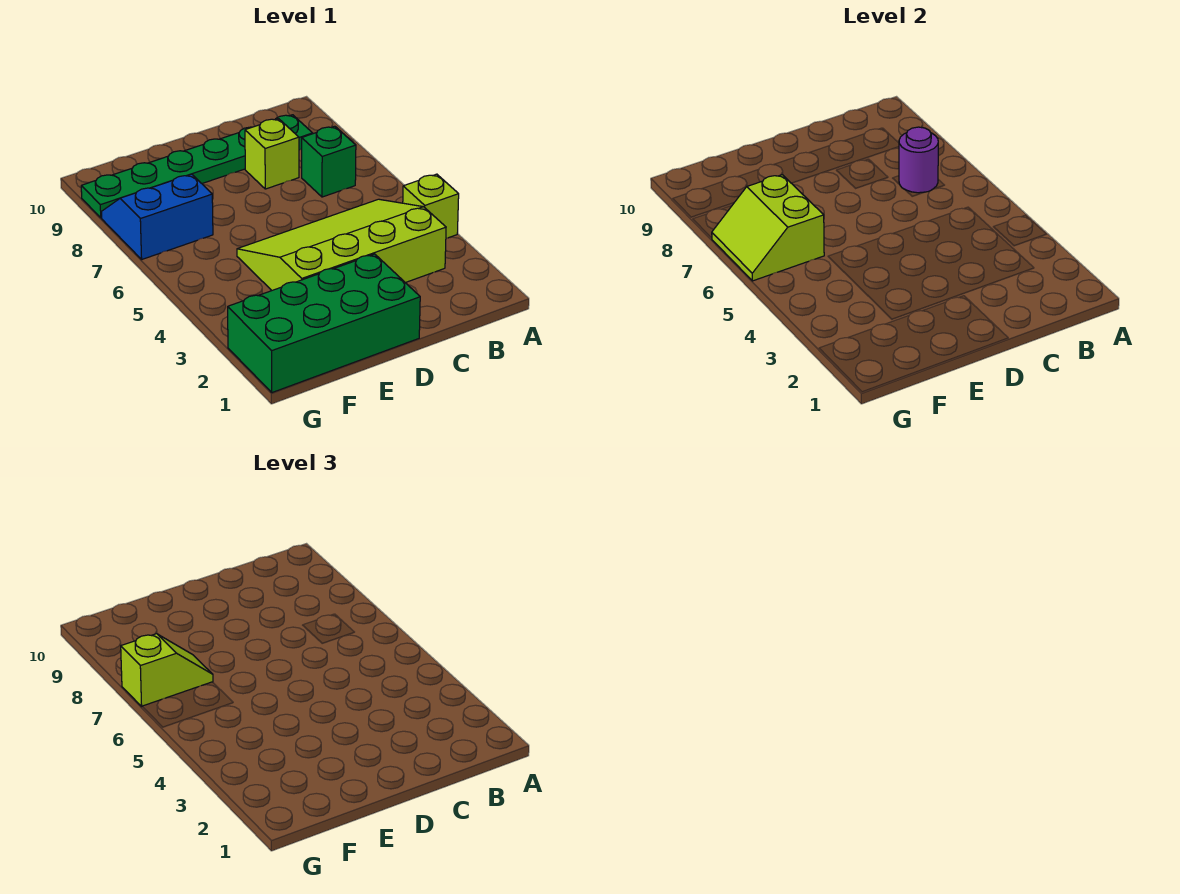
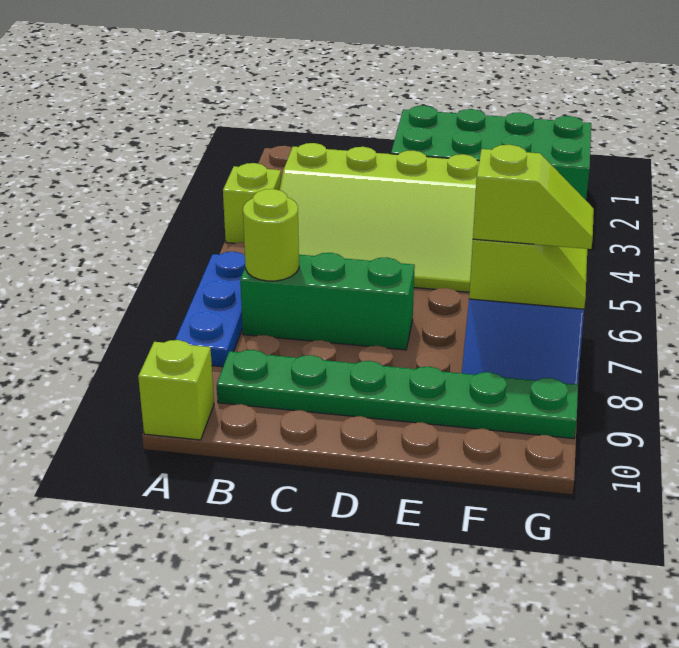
none -> blue plate A6:A8 level 1
green brick B7 level 1 -> green brick B7:D7 level 1
purple round brick B7 level 2 -> lime round brick B7 level 2
lime brick C8 level 1 -> lime brick A10 level 1
lime slope F7:G7 level 3 top G -> lime slope F7:G7 level 3 top F

